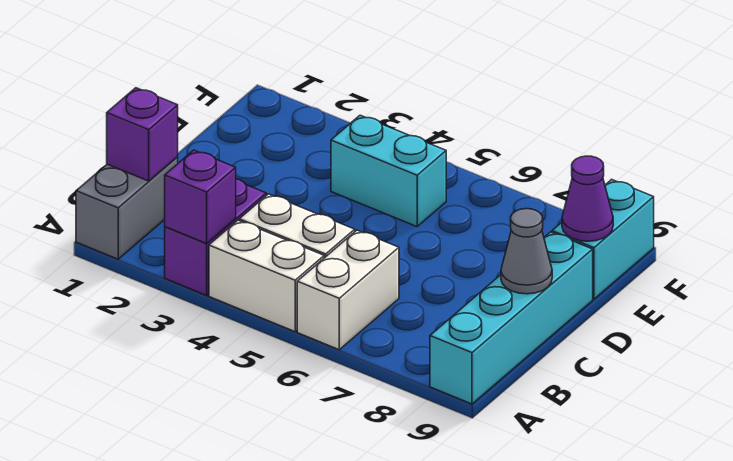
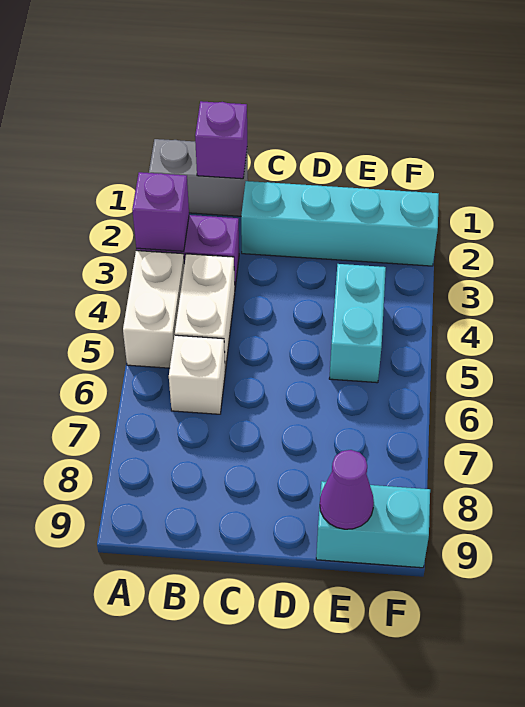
white brick A6:B6 level 1 -> white brick B6 level 1
cyan brick A9:D9 level 1 -> cyan brick C2:F2 level 1
grey cone C9 level 2 -> none

